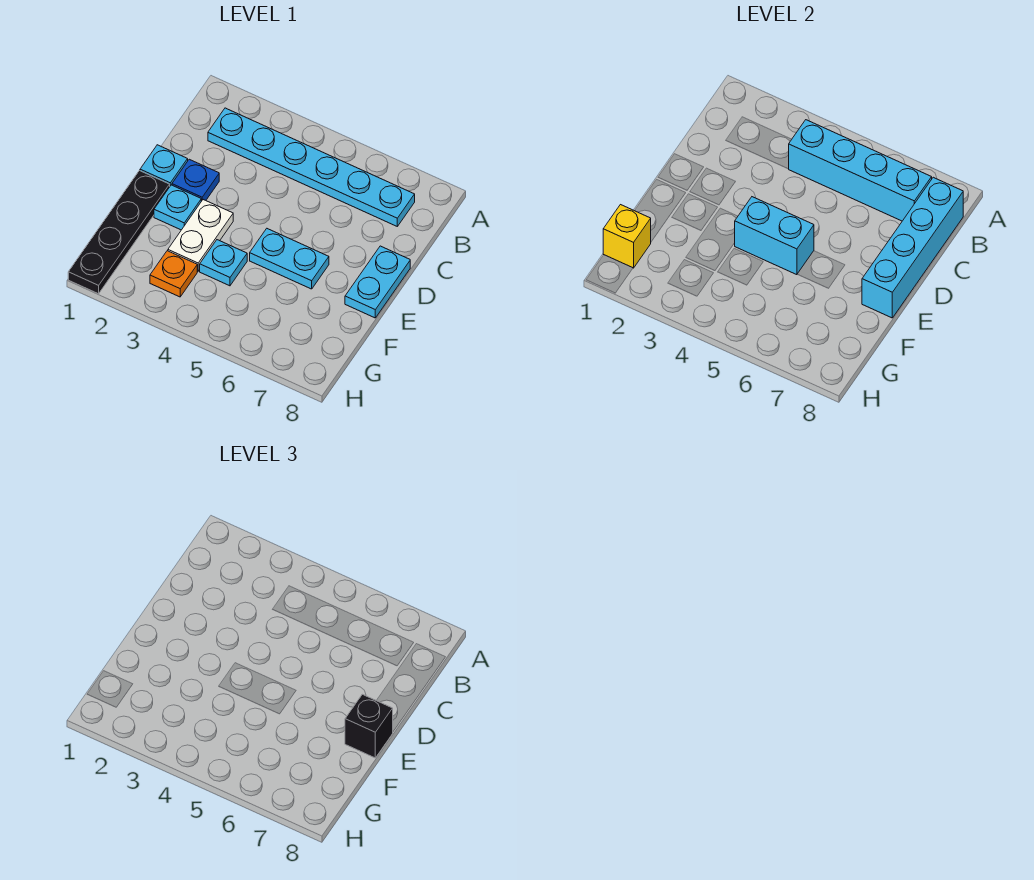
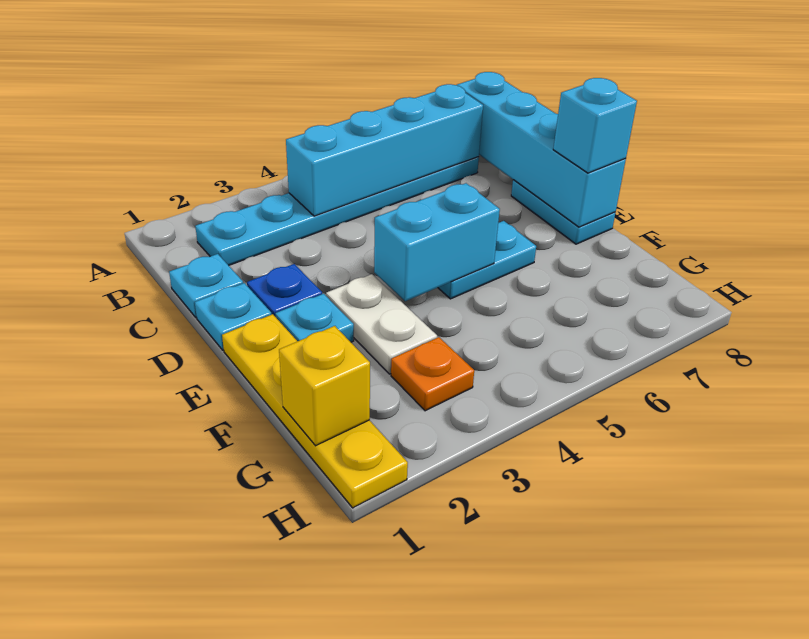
black plate E1:H1 level 1 -> yellow plate E1:H1 level 1
black brick E8 level 3 -> cyan brick E8 level 3
cyan plate F4 level 1 -> cyan plate C1 level 1

